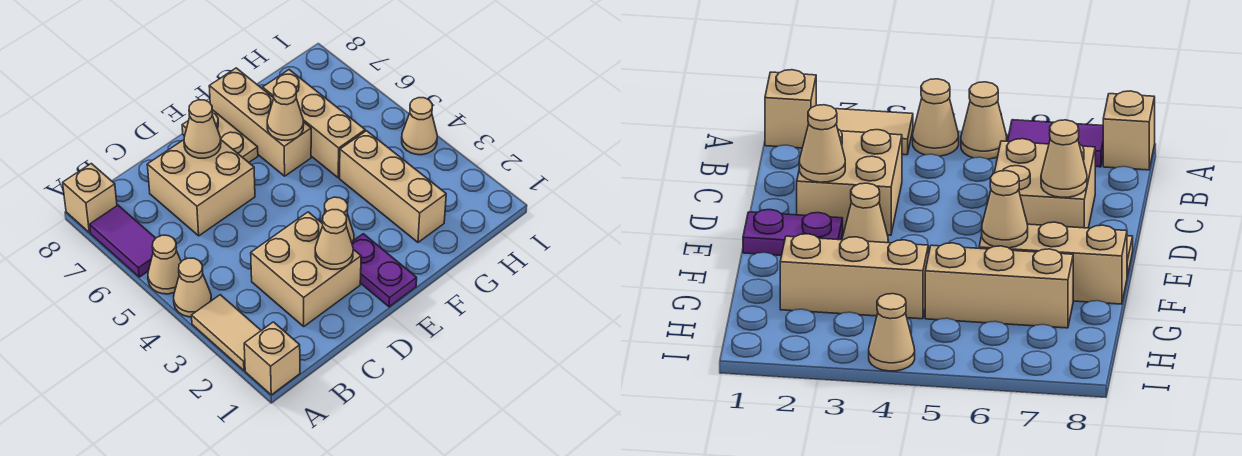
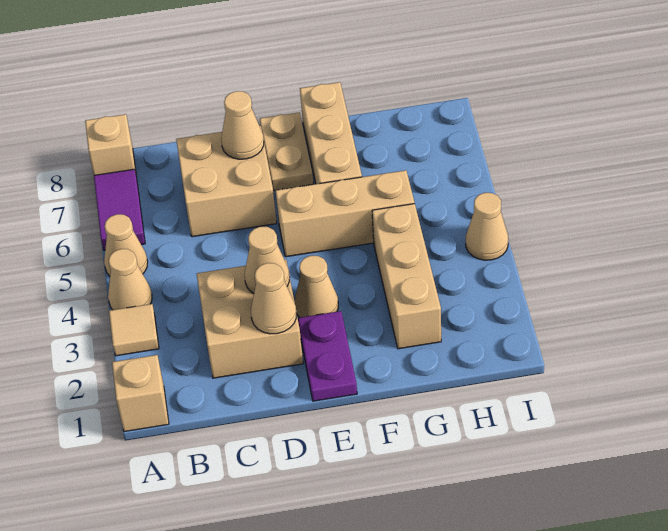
tan tile A2:A3 level 1 -> tan tile A3 level 1
tan cone F6 level 2 -> tan cone D3 level 2
tan brick G5:G7 level 1 -> tan brick E5:G5 level 1

